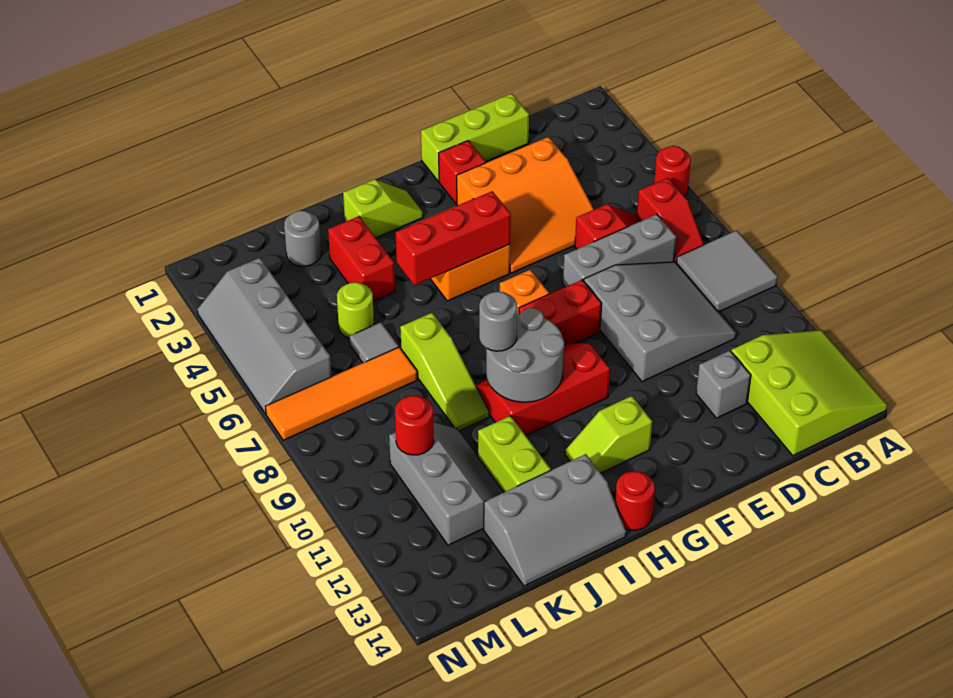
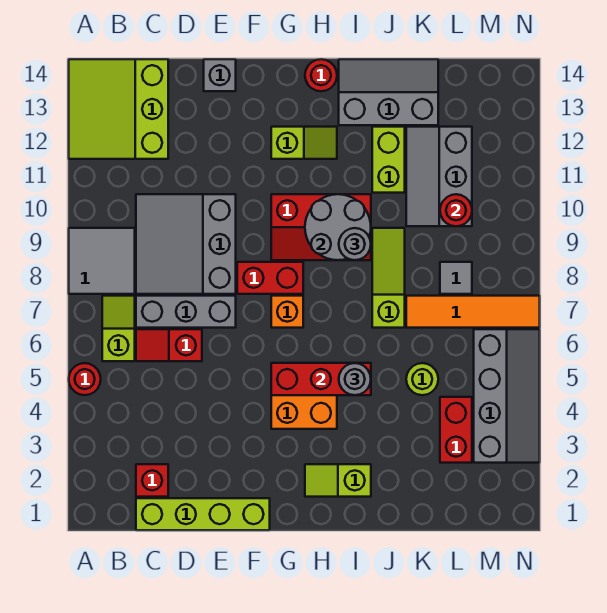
red slope B6:B7 level 1 top 6 -> lime slope B6:B7 level 1 top 6
lime brick D1:F1 level 1 -> lime brick C1:F1 level 1
orange slope D3:F5 level 1 top 3 -> none
grey brick D12 level 1 -> grey brick E14 level 1
red brick F2 level 1 -> red brick C2 level 1
red brick J3:J4 level 1 -> red brick L3:L4 level 1
grey round brick K2 level 1 -> grey round brick I5 level 3
grey tile K6 level 1 -> grey tile L8 level 1

